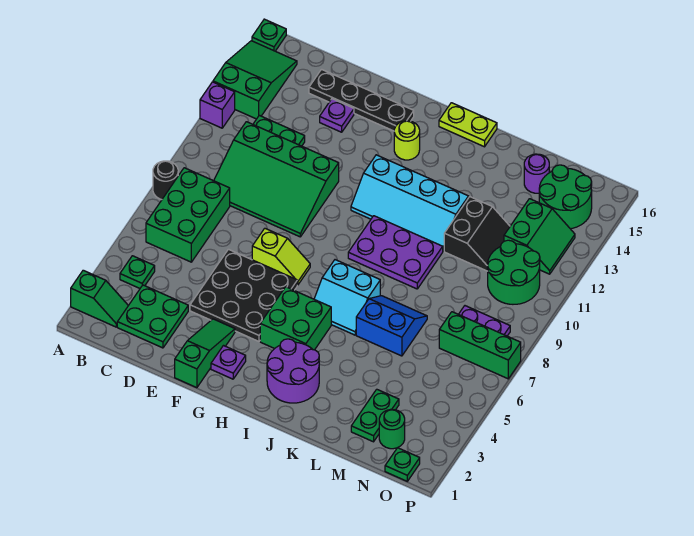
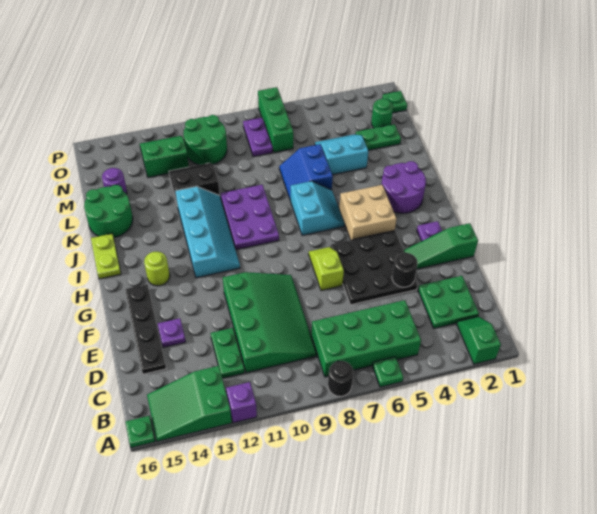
green plate B4 level 1 -> green plate A6 level 1
green brick B6:C8 level 1 -> green brick B5:C8 level 1
none -> black round brick E4 level 2
green brick H4:I5 level 1 -> tan brick H4:I5 level 1
none -> cyan slope L4:M5 level 1 top L
green round brick N14:O15 level 1 -> green round brick K15:L16 level 1

